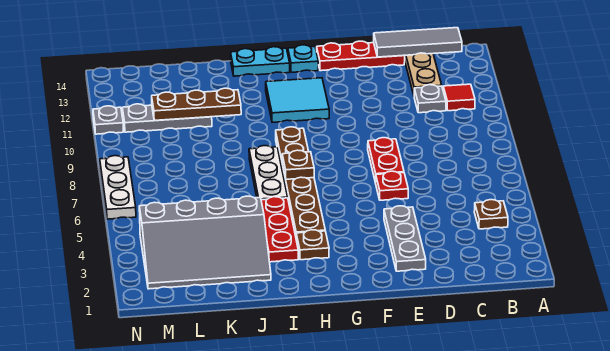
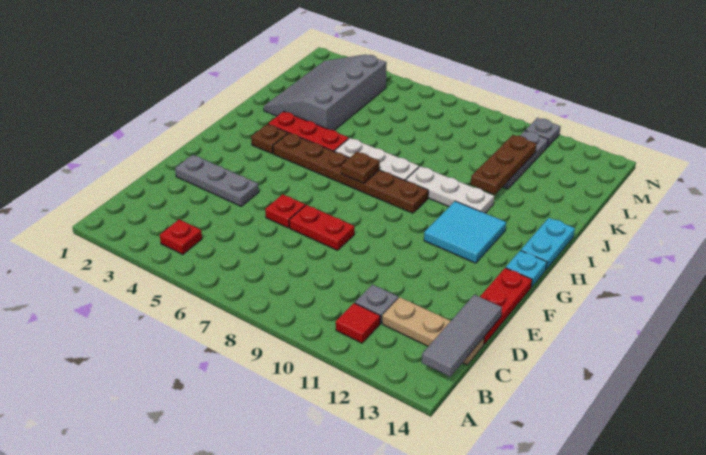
brown plate B4 level 1 -> red plate B4 level 1
white plate N6:N8 level 1 -> white plate I9:I11 level 1

